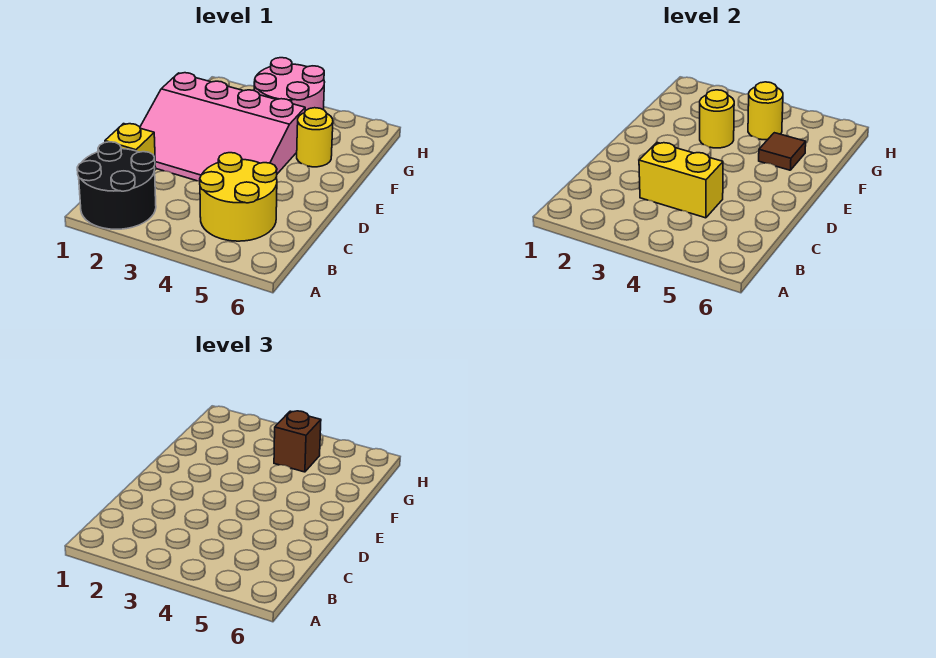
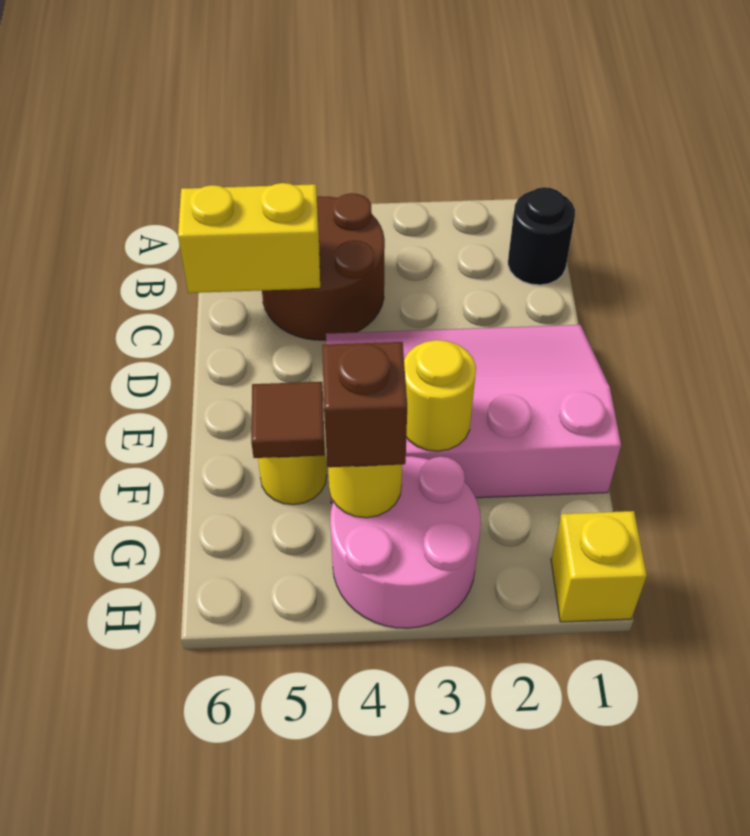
black round brick A1:B2 level 1 -> black round brick B1 level 1
yellow round brick B4:C5 level 1 -> brown round brick B4:C5 level 1
yellow brick C1 level 1 -> yellow brick H1 level 1
yellow brick C3:C4 level 2 -> yellow brick C5:C6 level 2

